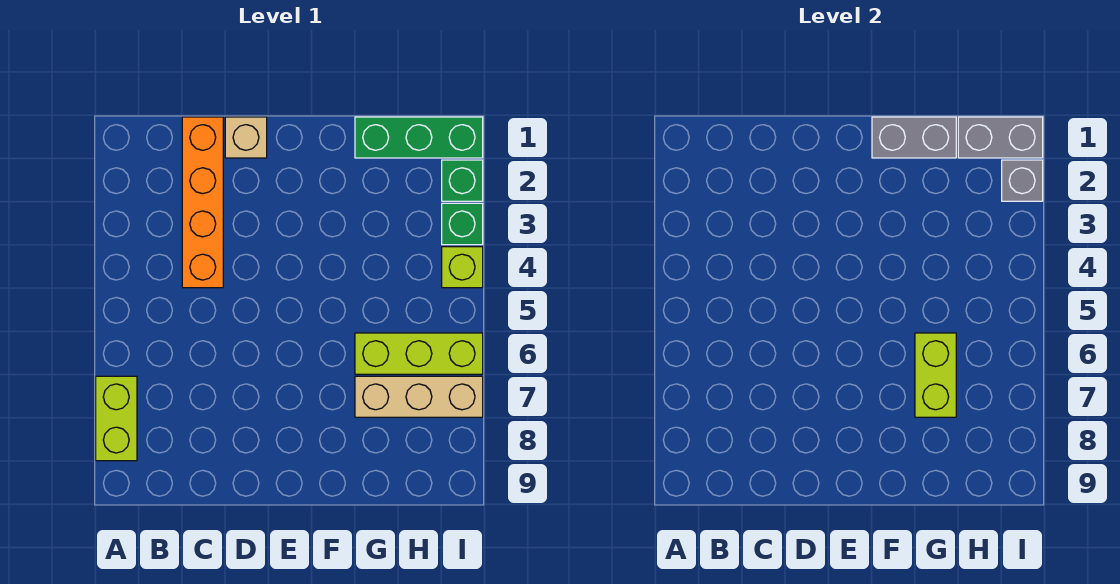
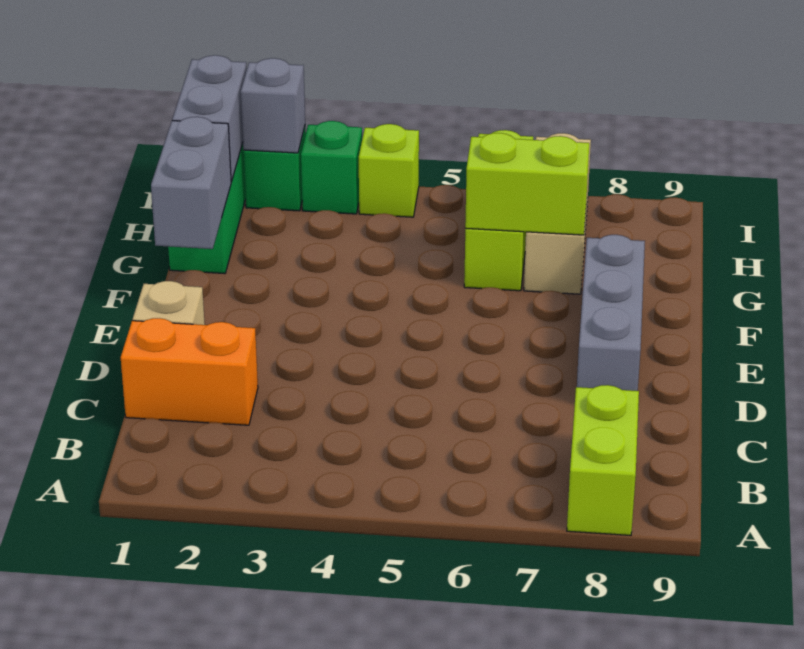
lime brick A7:A8 level 1 -> lime brick A8:B8 level 1
orange brick C1:C4 level 1 -> orange brick C1:C2 level 1
none -> grey brick D8:F8 level 1

